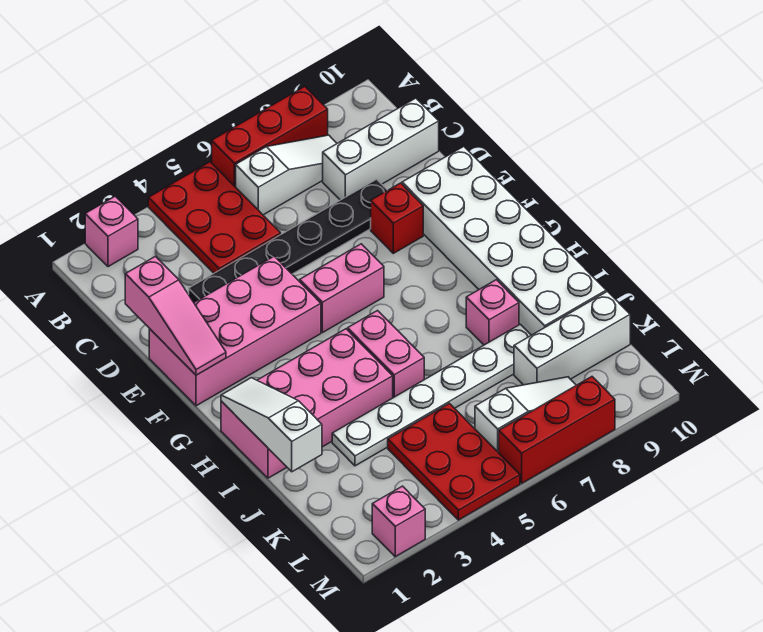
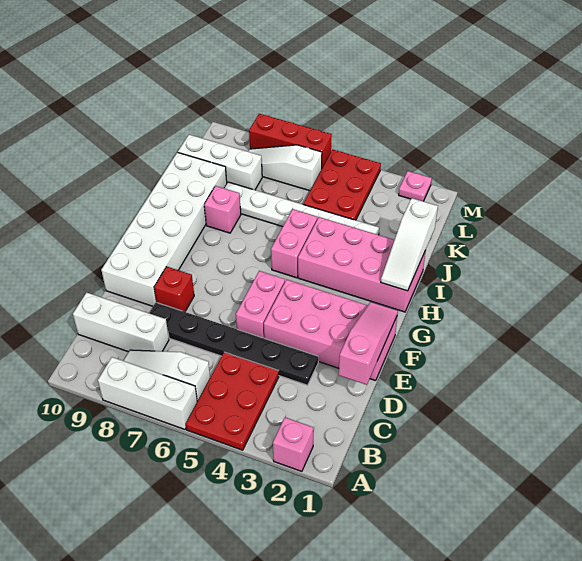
red brick A6:A8 level 1 -> white brick A6:A8 level 1
pink brick F5:F6 level 1 -> pink brick E5:F5 level 1
pink brick M2 level 1 -> pink plate M2 level 1

